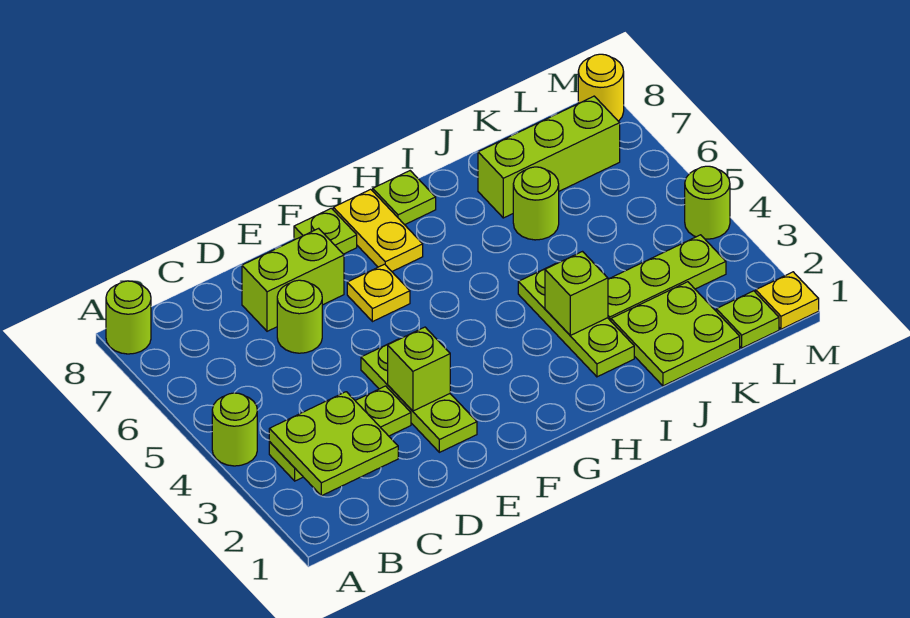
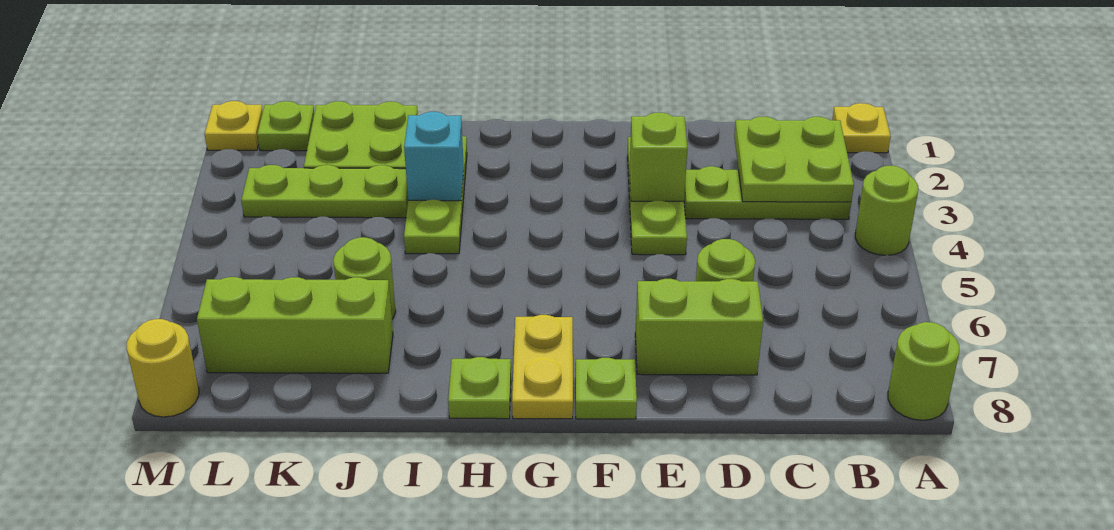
yellow plate F6 level 1 -> yellow plate A1 level 1
lime brick I3 level 2 -> cyan brick I3 level 2
lime round brick M4 level 1 -> none

